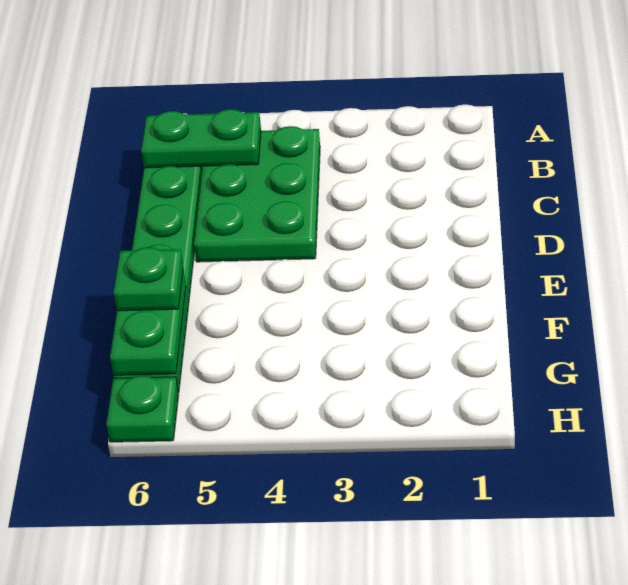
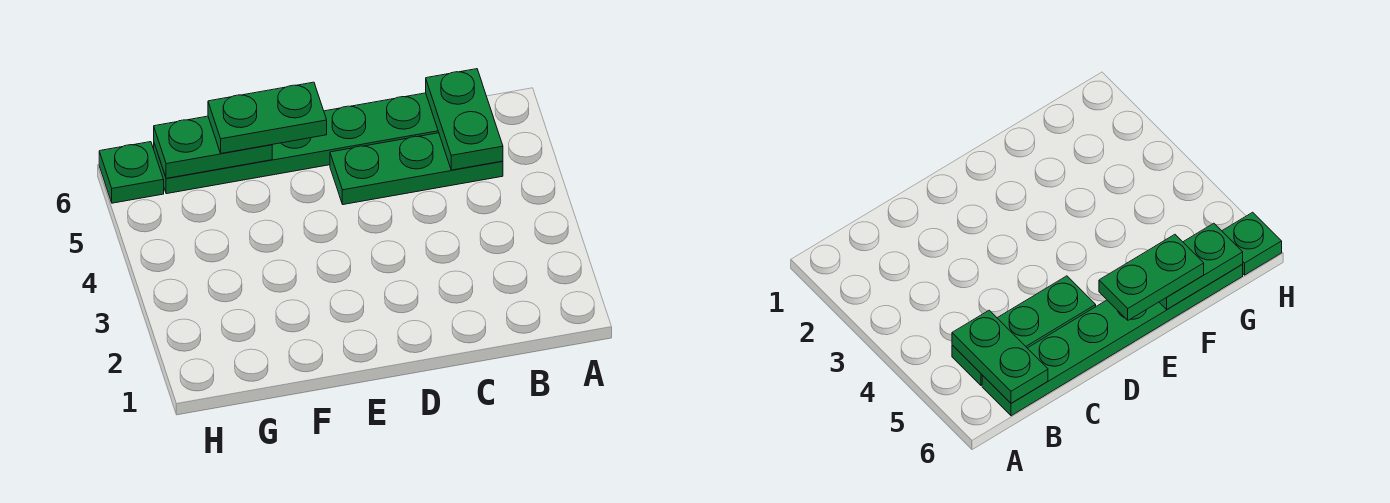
green plate B4:D5 level 1 -> green plate B5:D5 level 1
green plate F6 level 3 -> green plate E6:F6 level 3

